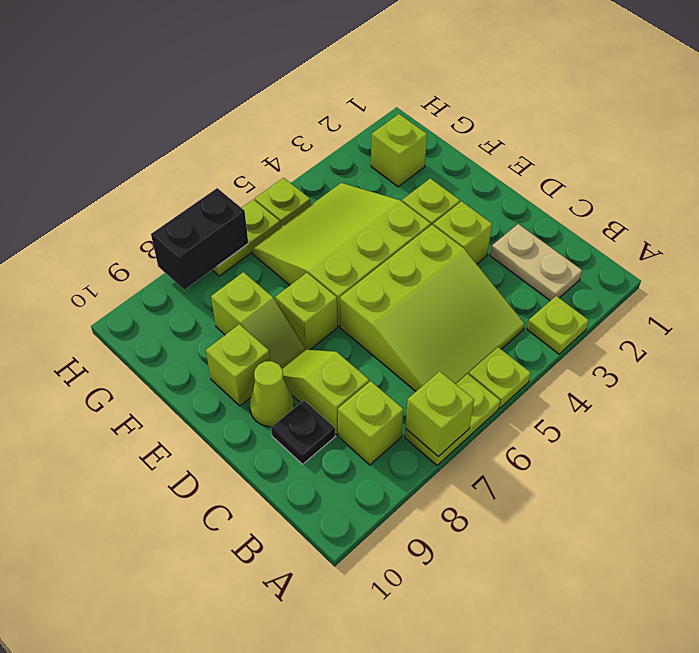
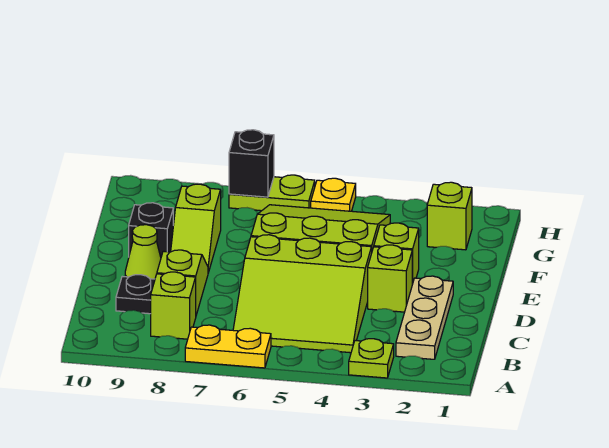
lime plate A5 level 1 -> none
lime plate A6:A7 level 1 -> yellow plate A6:A7 level 1
lime brick A7 level 2 -> none
tan plate B2:C2 level 1 -> tan plate B2:D2 level 1
lime brick E7 level 1 -> none
lime brick E9 level 1 -> black brick E9 level 1
lime plate H5 level 1 -> yellow plate H5 level 1
black brick H7:H8 level 2 -> black brick H7 level 2

